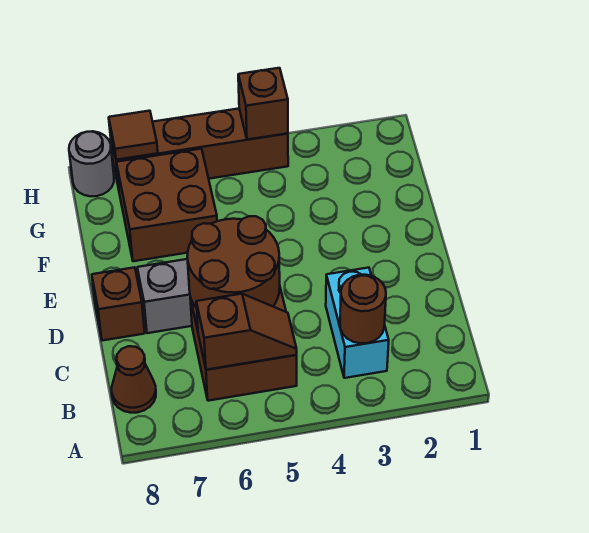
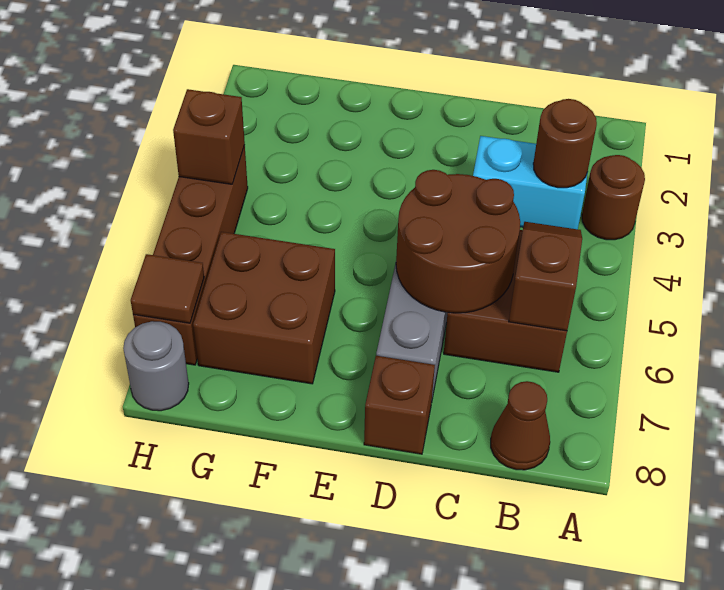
none -> brown round brick A3 level 1

